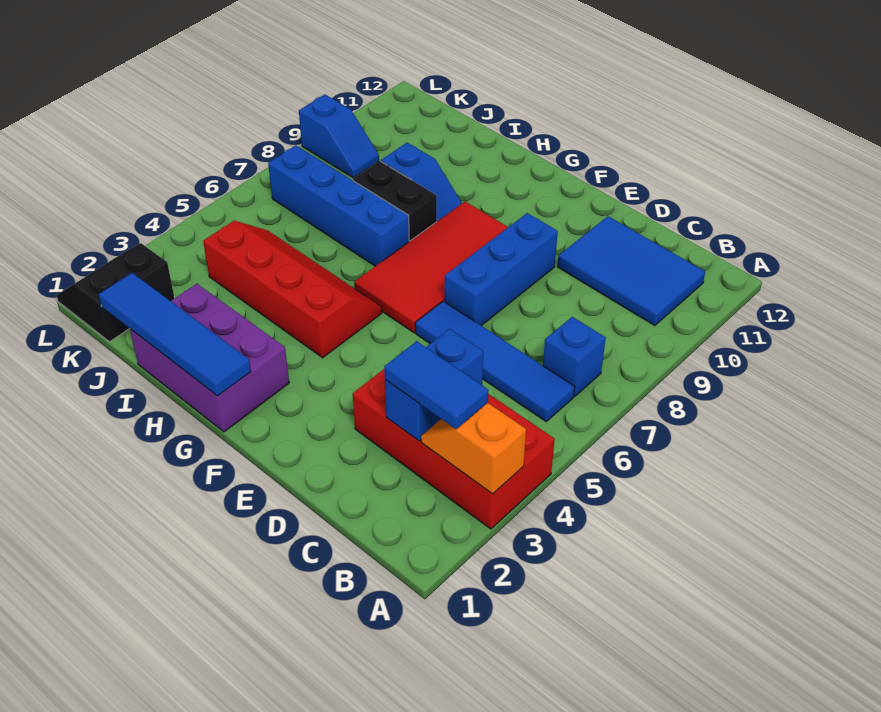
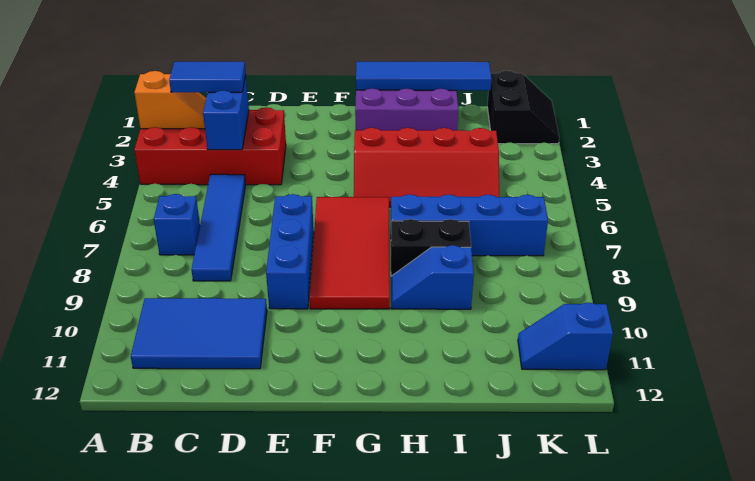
blue tile B6:E6 level 1 -> blue tile C5:C8 level 1
blue slope K9:L9 level 1 top L -> blue slope K11:L11 level 1 top L

